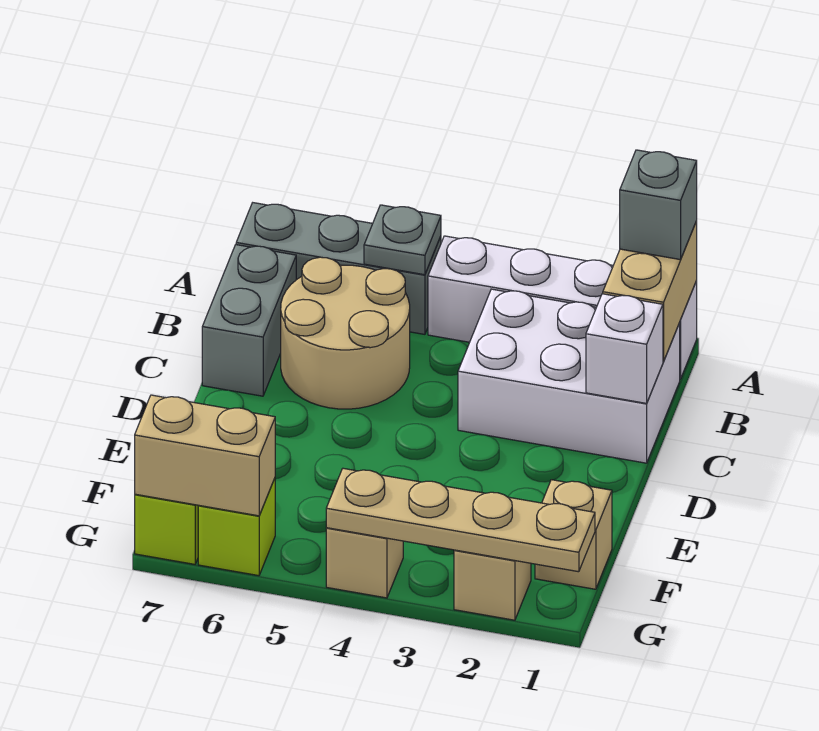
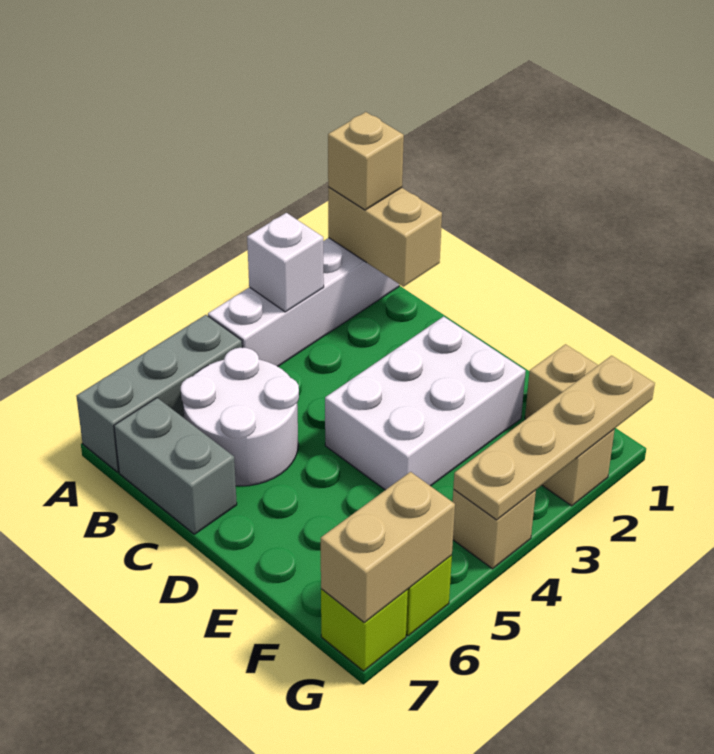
grey brick A1 level 3 -> tan brick A1 level 3
grey plate A5 level 2 -> none
white brick B1:C3 level 1 -> white brick D2:E4 level 1
tan round brick B5:C6 level 1 -> white round brick B5:C6 level 1
white brick C1 level 2 -> white brick A3 level 2

